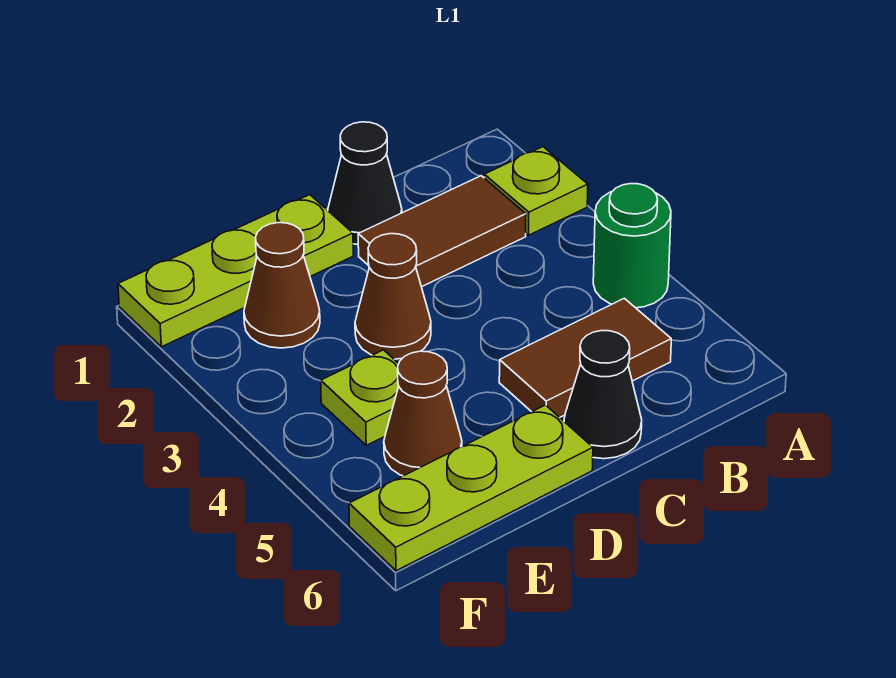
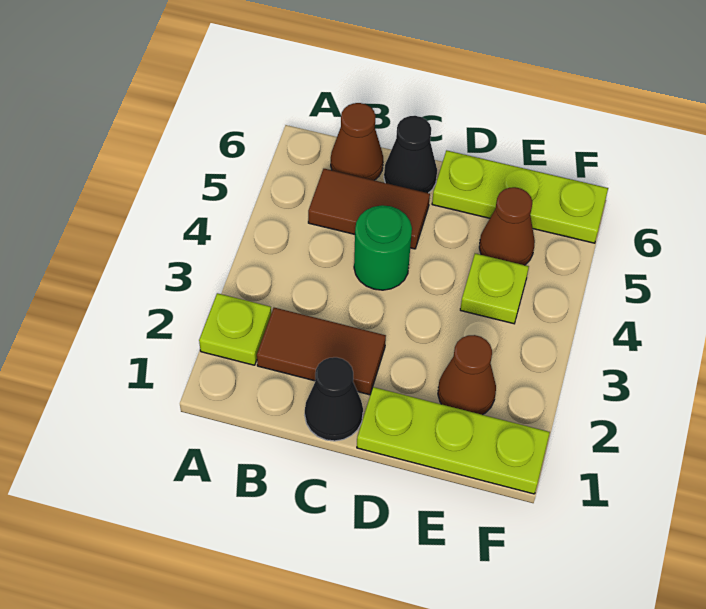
green round brick A4 level 1 -> green round brick C4 level 1
brown cone D3 level 1 -> brown cone B6 level 1

